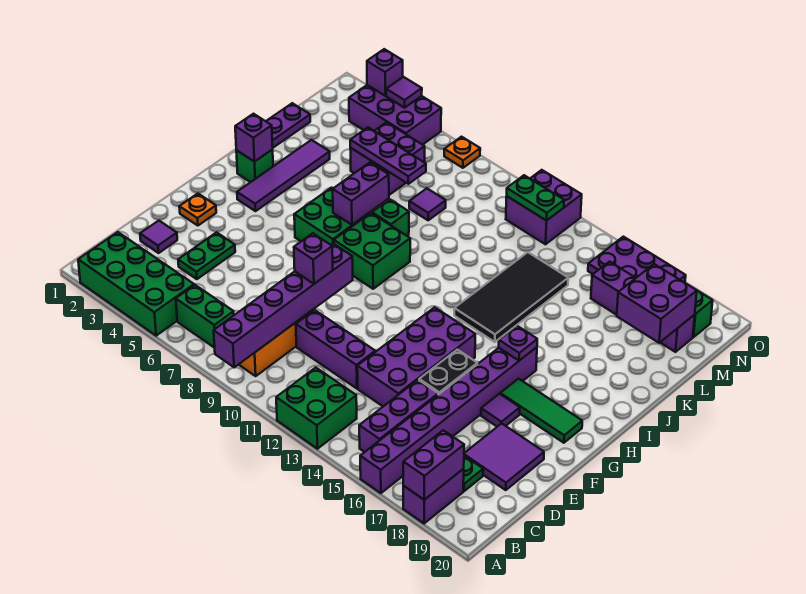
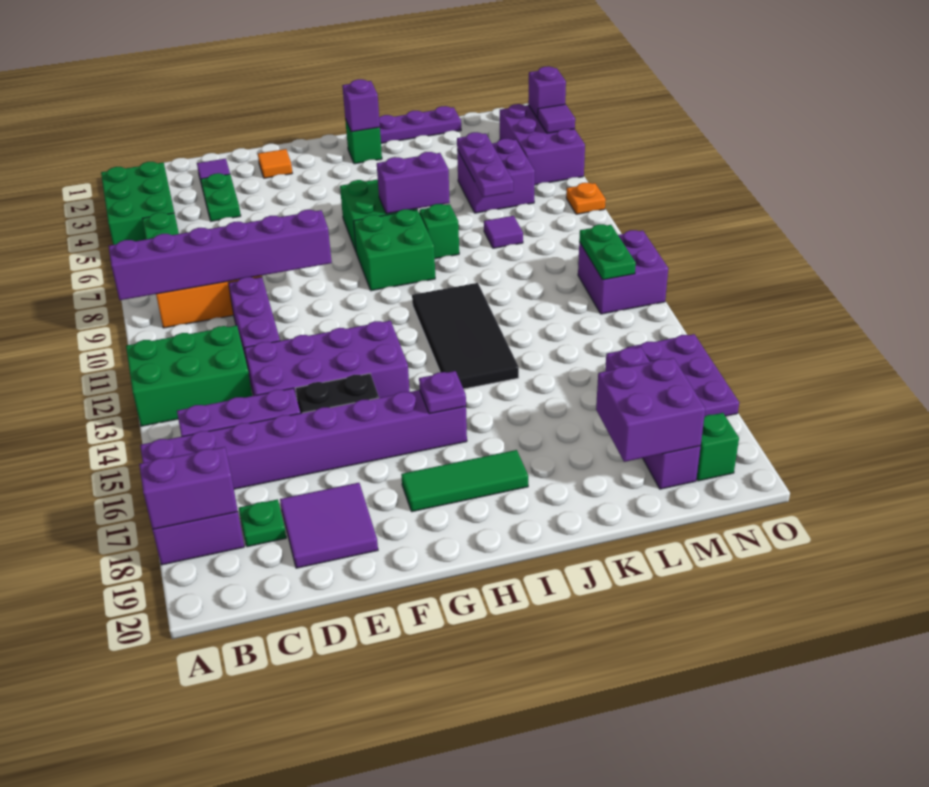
green brick A2:B5 level 1 -> green brick A3:B5 level 1
green brick A12:B13 level 1 -> green brick A12:C13 level 1
green plate D4:E4 level 1 -> green plate D3:D4 level 1
purple brick E9 level 3 -> none
orange plate F2 level 1 -> orange tile F2 level 1
purple tile F17 level 1 -> none
green tile G17:G19 level 1 -> green tile G18:I18 level 1
purple tile H3:K3 level 1 -> none
black tile I13:L14 level 1 -> black tile I11:J14 level 1

